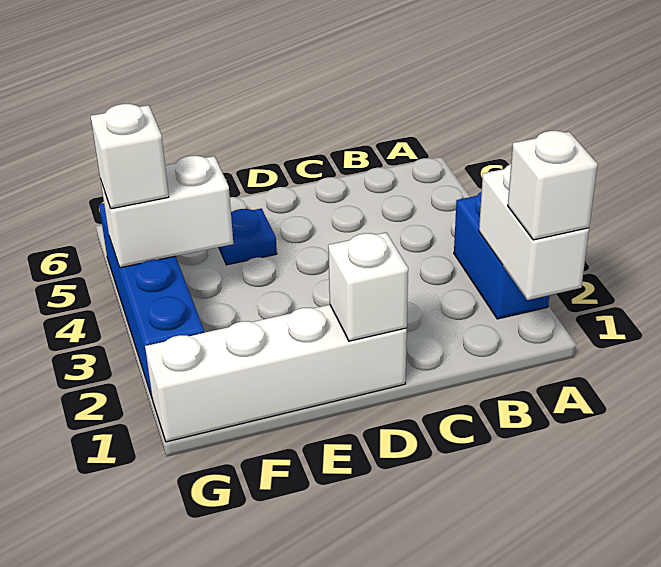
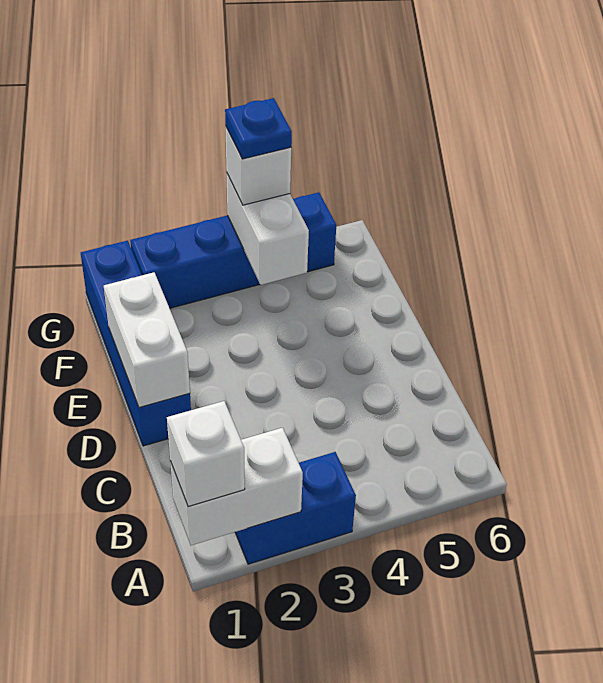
white brick D1:G1 level 1 -> blue brick D1:G1 level 1
white brick D1 level 2 -> white brick D1:E1 level 2
blue plate E5 level 1 -> blue plate G4 level 4

